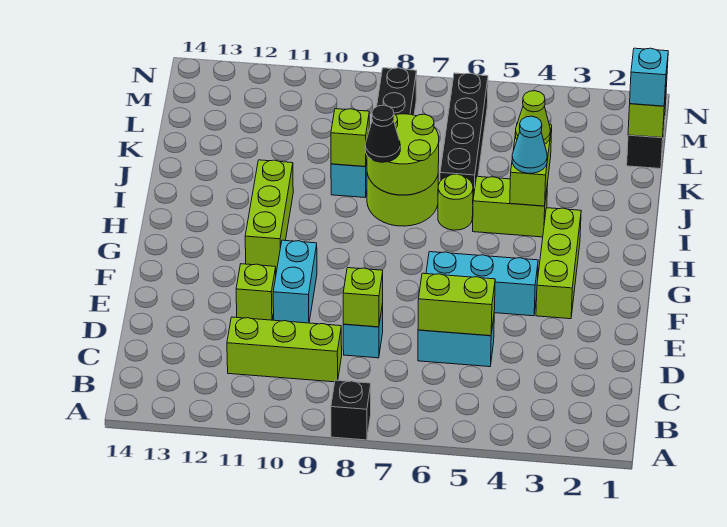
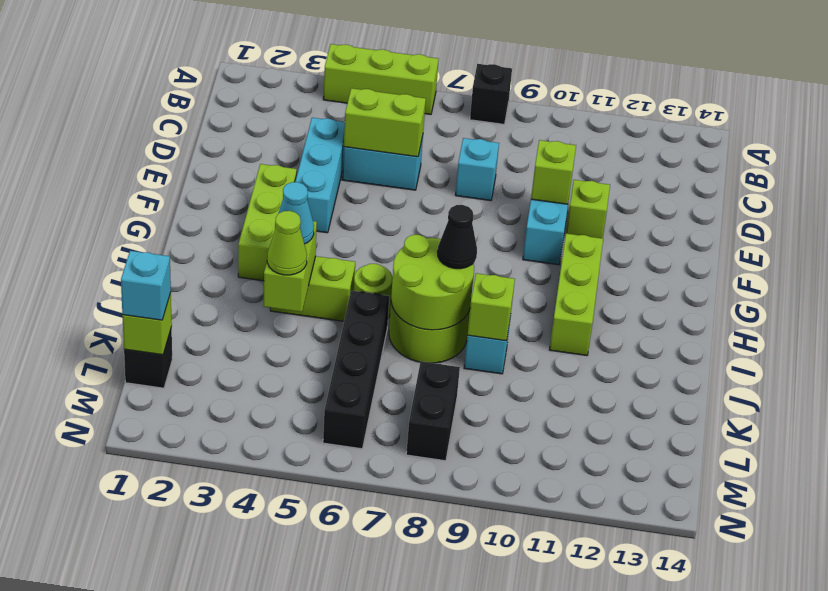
lime brick C9:C11 level 1 -> lime brick A4:A6 level 1
lime brick D8 level 2 -> lime brick E10 level 2
cyan brick F4:F6 level 1 -> cyan brick D4:F4 level 1

